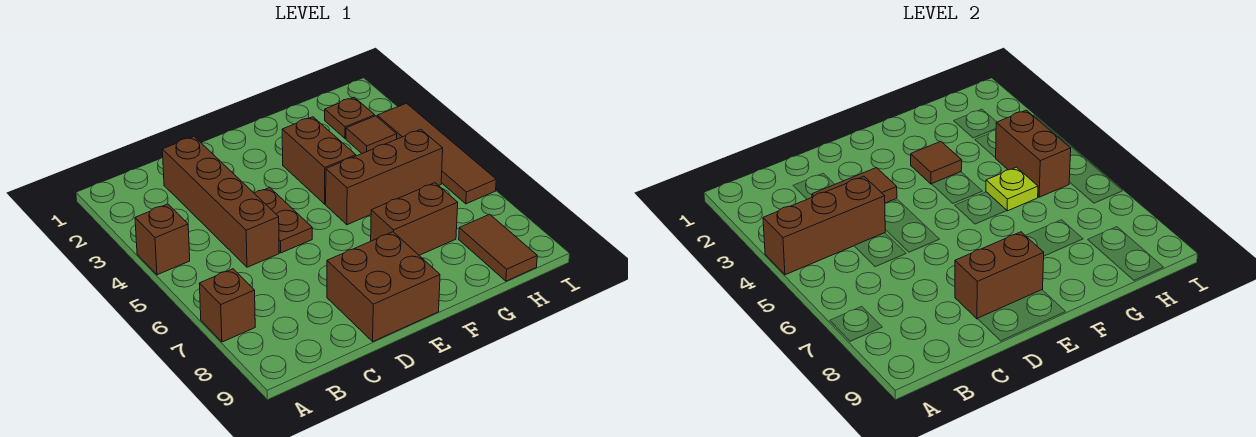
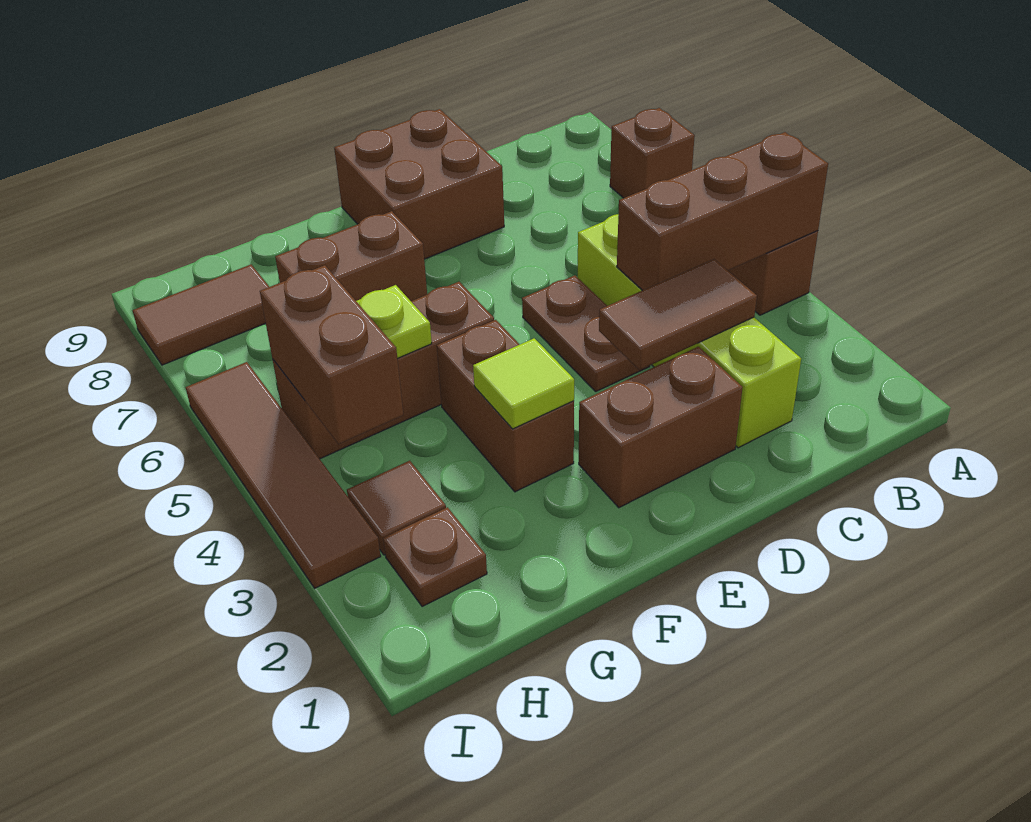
brown brick C2:C5 level 1 -> lime brick C2:C5 level 1
brown brick D8:E8 level 2 -> brown brick D2:E2 level 1
brown tile F3 level 2 -> lime tile F3 level 2
brown tile H8:H9 level 1 -> brown tile H8:I8 level 1

